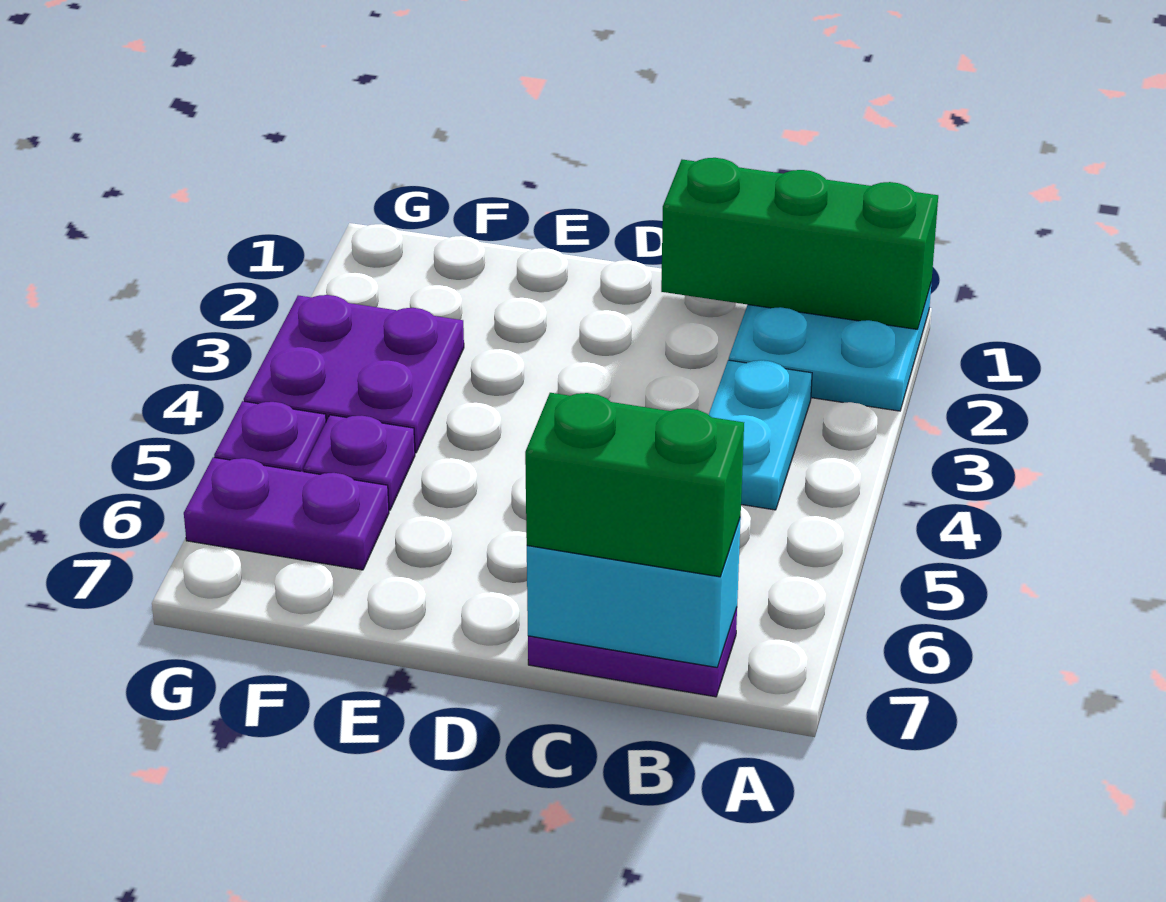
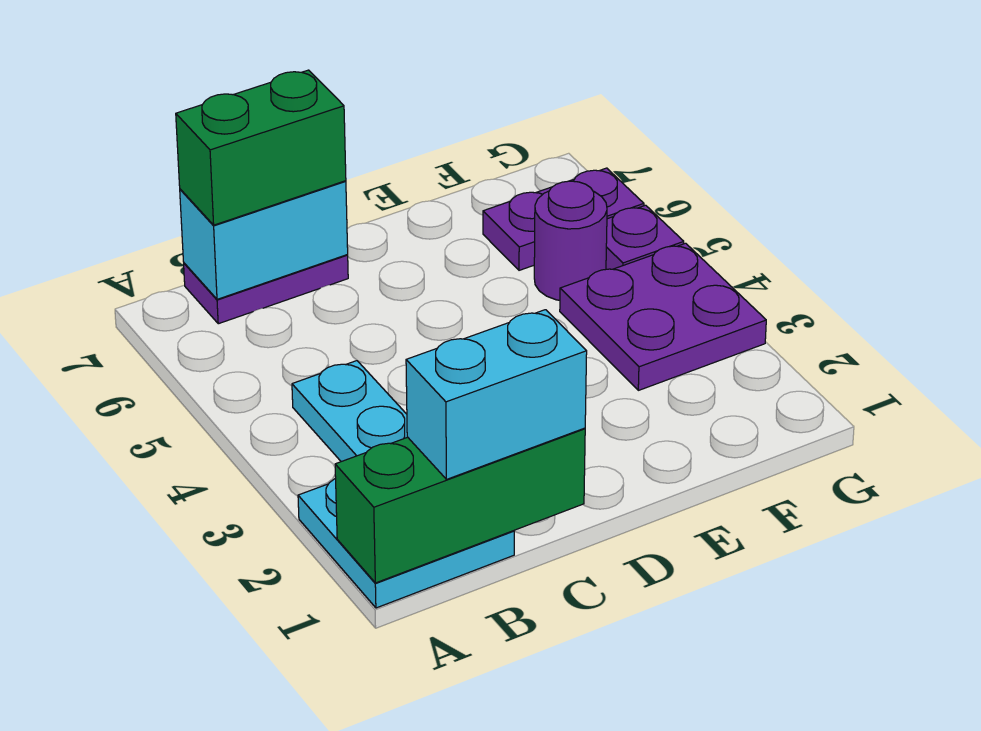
none -> cyan brick B1:C1 level 3
purple plate F5 level 1 -> purple round brick F5 level 1

